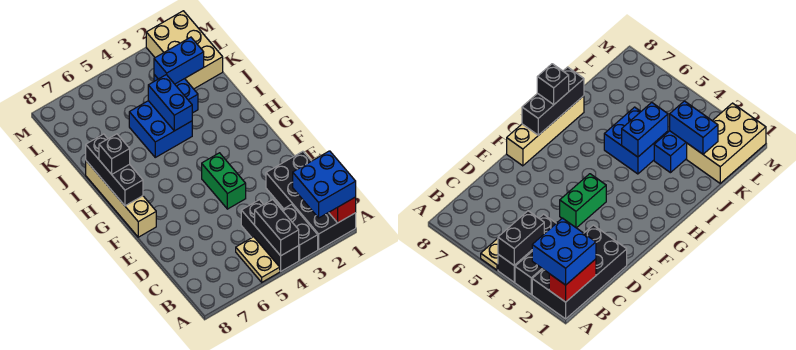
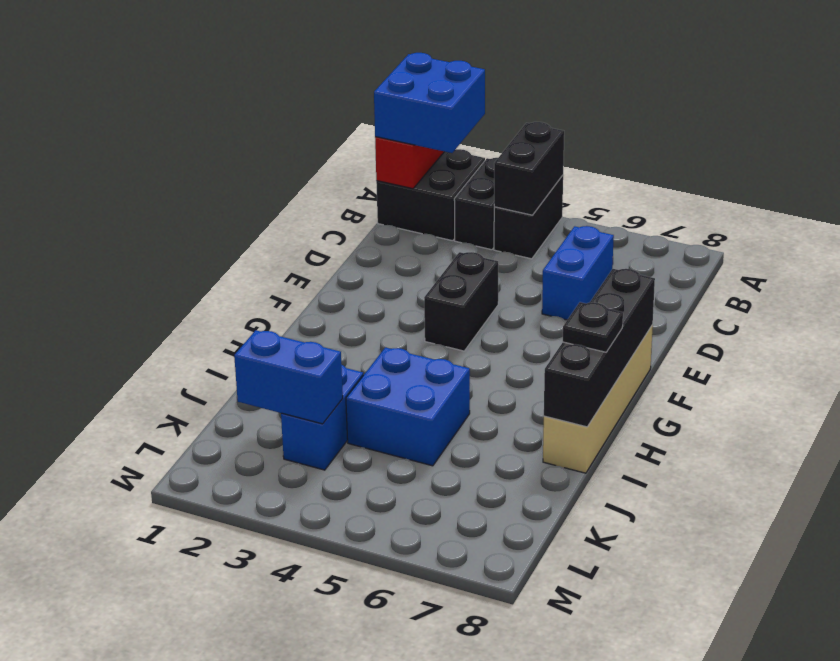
black brick A1:D2 level 1 -> black brick A1:B2 level 1
black brick A4:C4 level 1 -> black brick A4:B4 level 1
tan plate A5:B5 level 1 -> none
green brick E4:F4 level 1 -> black brick E4:F4 level 1
black brick G8:I8 level 2 -> black brick F8:I8 level 2
black brick H8 level 3 -> black plate H8 level 3
blue brick I4:J4 level 2 -> blue brick C6:D6 level 1
tan brick K1:M2 level 1 -> none

